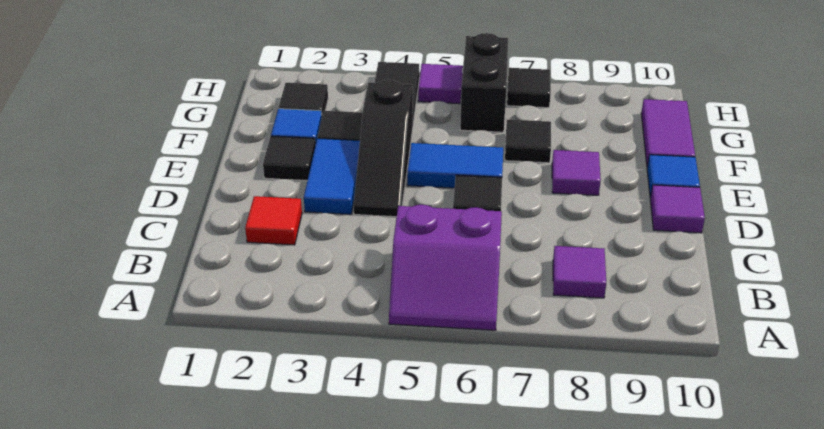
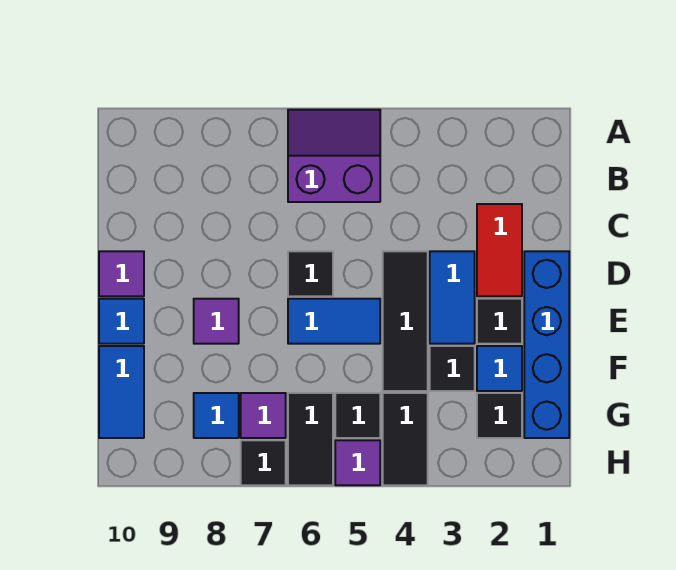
purple tile B8 level 1 -> purple tile G7 level 1
red tile C2 level 1 -> red tile C2:D2 level 1
none -> blue brick D1:G1 level 1
black slope D4:F4 level 1 top F -> black tile D4:F4 level 1
black tile F7 level 1 -> black tile G5 level 1
purple tile F10:G10 level 1 -> blue tile F10:G10 level 1
black brick G6:H6 level 1 -> black tile G6:H6 level 1
none -> blue tile G8 level 1

